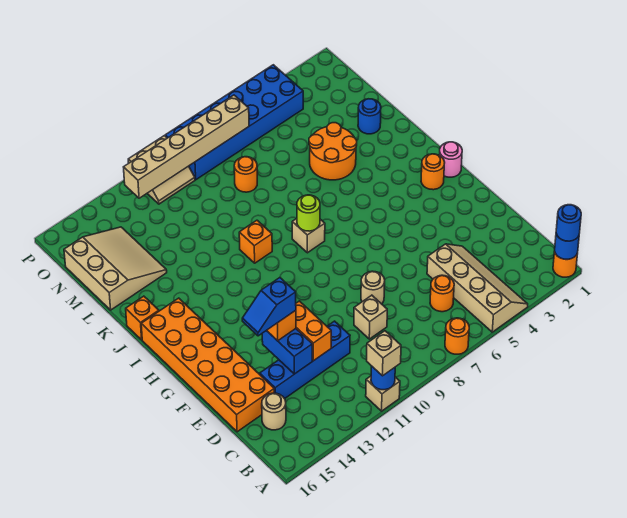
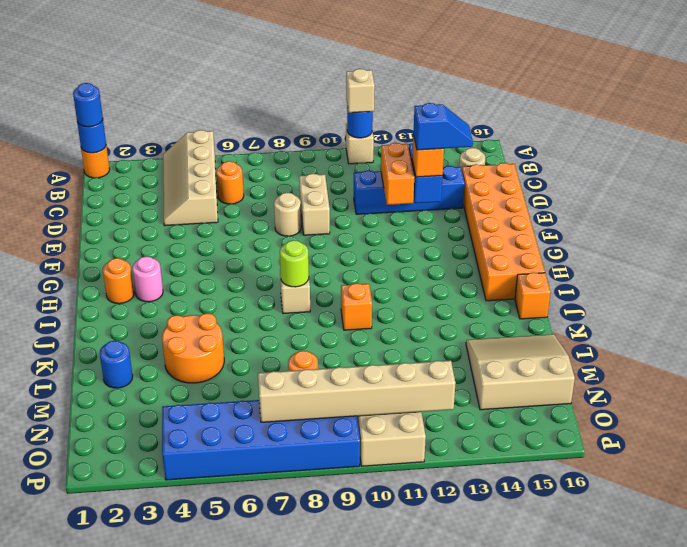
orange round brick A7 level 1 -> none
tan brick D9 level 1 -> tan brick D9:E9 level 1
pink round brick H1 level 1 -> pink round brick H3 level 1
tan slope L14:N16 level 1 top 16 -> tan slope L14:N16 level 1 top N

